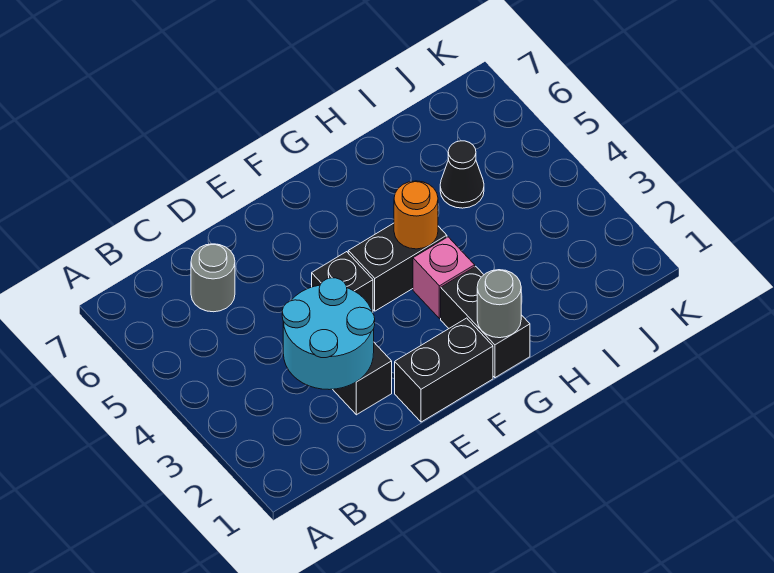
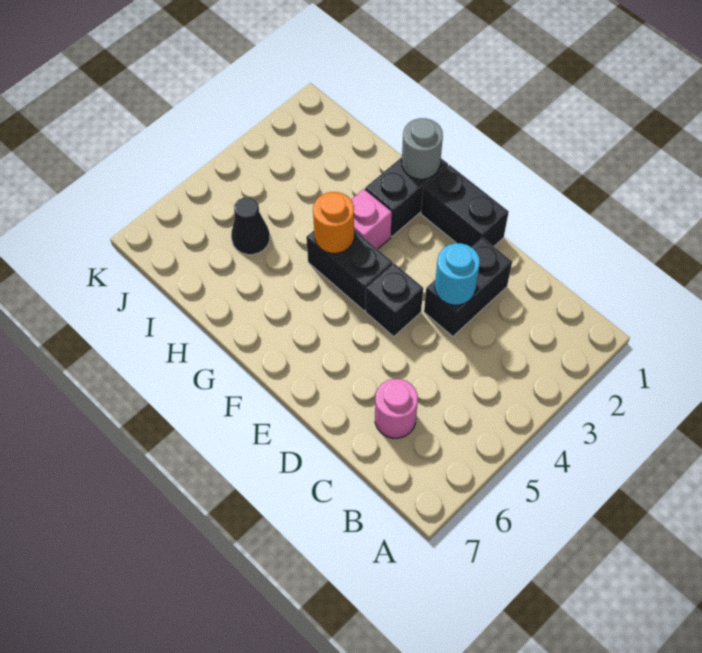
cyan round brick C2:D3 level 2 -> cyan round brick D3 level 2
grey round brick C6 level 1 -> pink round brick C6 level 1

